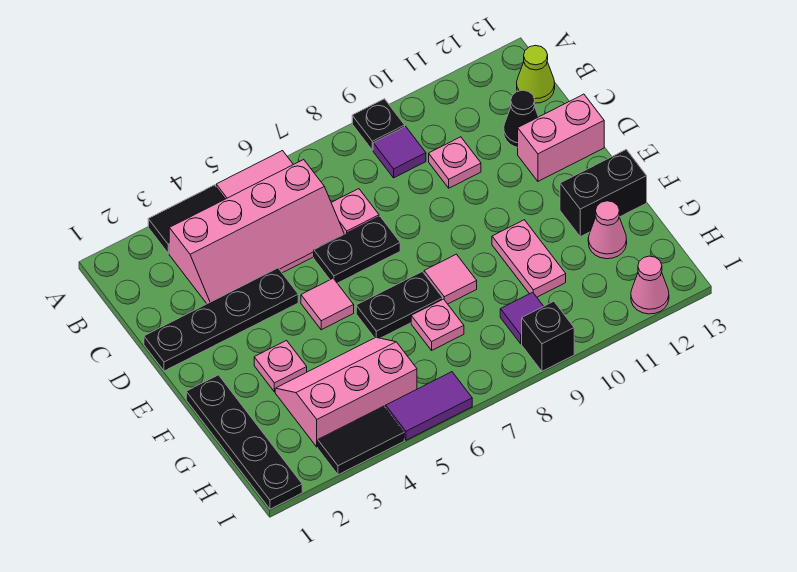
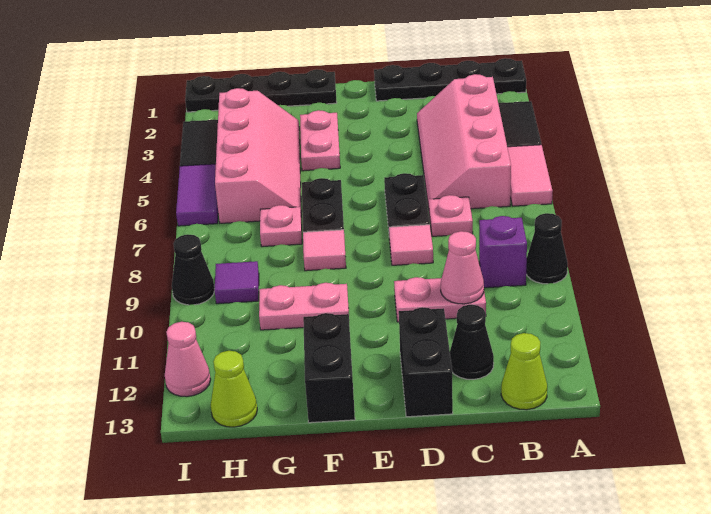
black plate A9 level 1 -> black cone A9 level 1
purple tile B9 level 1 -> purple brick B9 level 1
pink plate C10 level 1 -> pink plate C10:D10 level 1
black plate D1:D4 level 1 -> black plate A1:D1 level 1
pink brick D12:D13 level 1 -> black brick D12:D13 level 1
pink tile E5 level 1 -> pink tile D8 level 1
pink plate F3 level 1 -> pink plate F3:F4 level 1
pink slope G3:H5 level 1 top H -> pink slope G3:H6 level 1 top H
pink cone G12 level 1 -> pink cone C10 level 2
none -> lime cone H13 level 1
black brick I9 level 1 -> black cone I9 level 1

